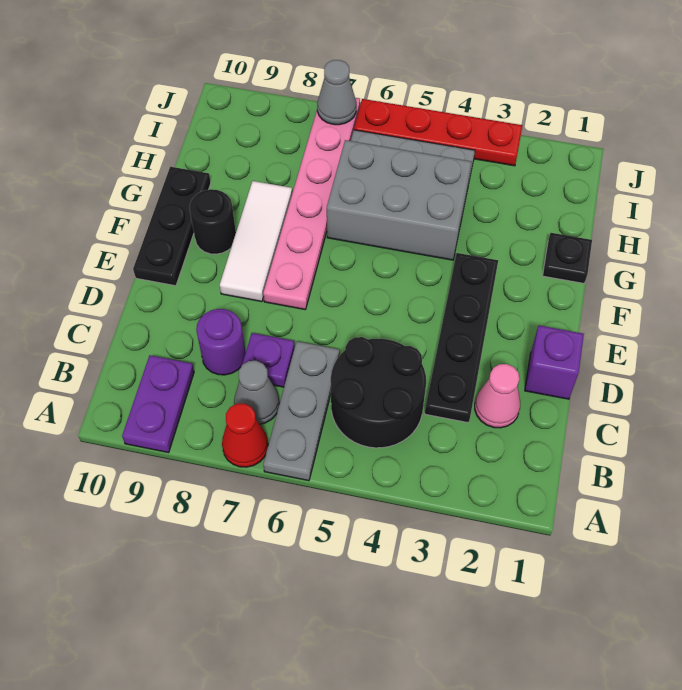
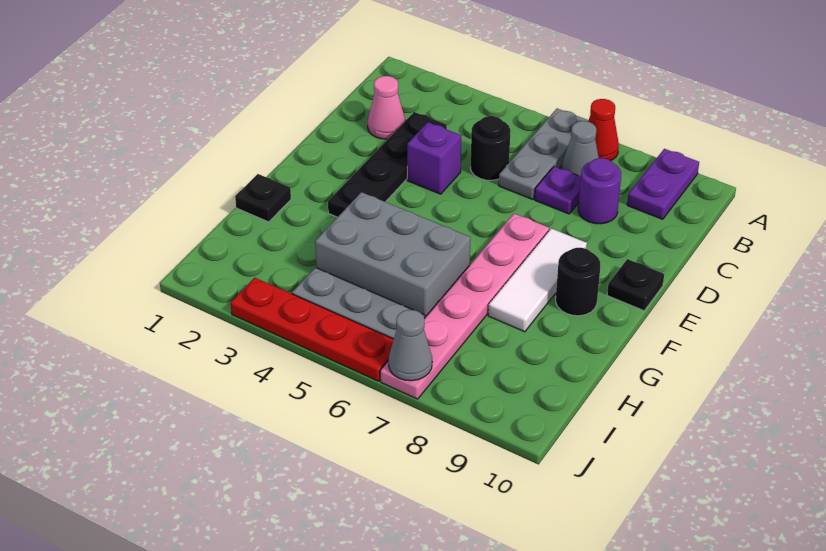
black round brick B4:C5 level 1 -> black round brick C5 level 1
purple brick D1 level 1 -> purple brick D4 level 1
black plate E10:G10 level 1 -> black plate E10 level 1

